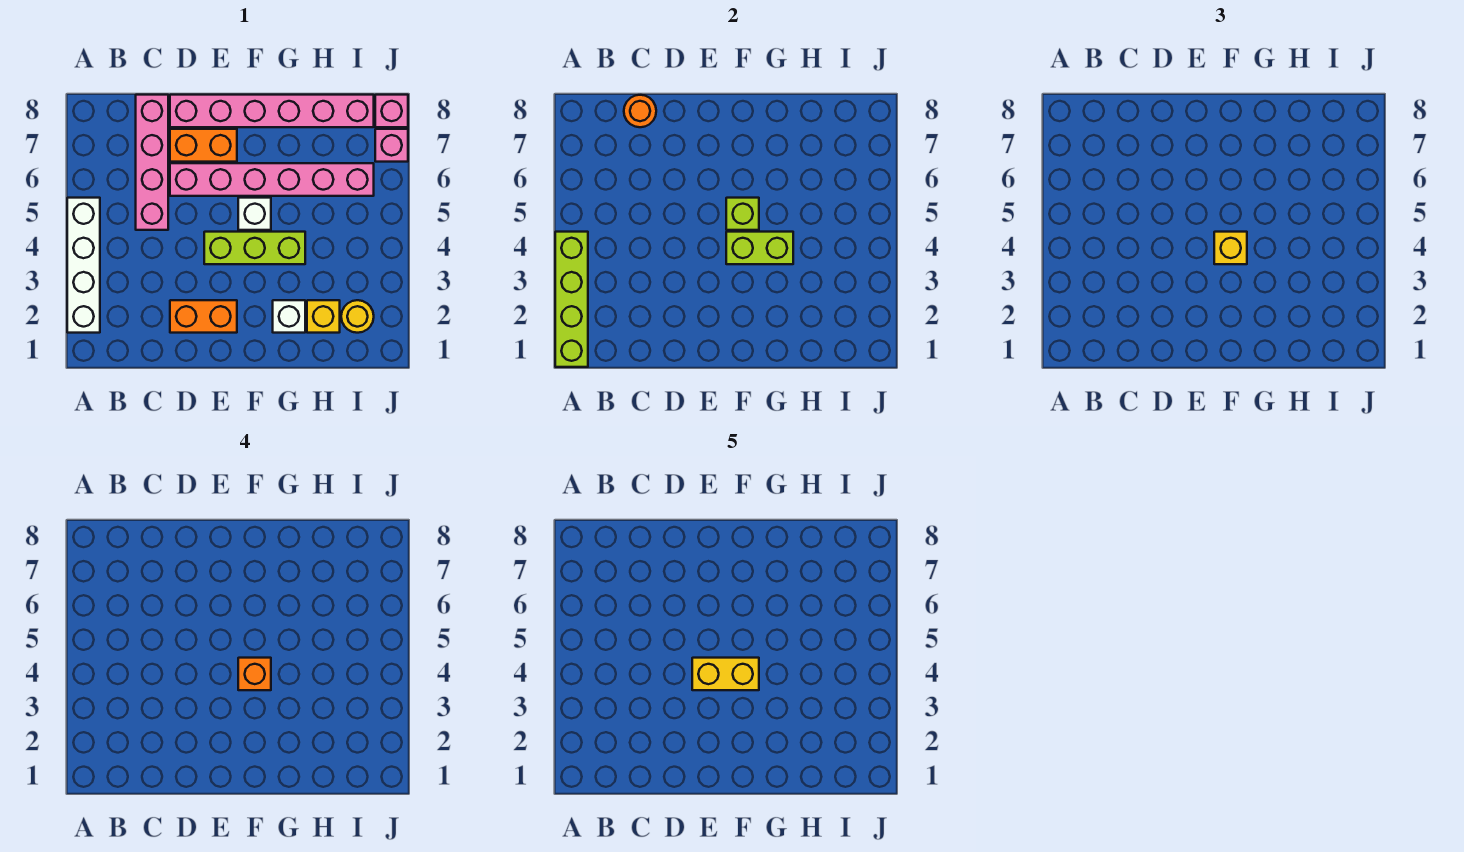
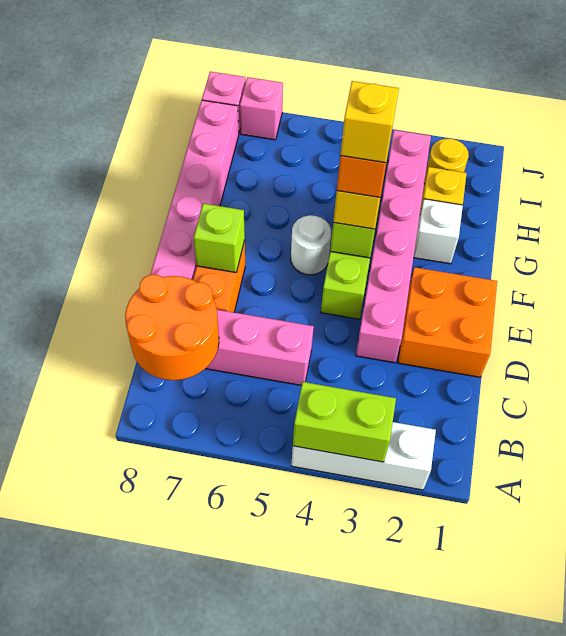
lime brick A1:A4 level 2 -> lime brick A3:A4 level 2
white brick A2:A5 level 1 -> white brick A2:A4 level 1
orange round brick C8 level 2 -> orange round brick B7:C8 level 2
orange brick D2:E2 level 1 -> orange brick D1:E2 level 1
pink brick D6:I6 level 1 -> pink brick D3:I3 level 1
yellow brick E4:F4 level 5 -> yellow brick F4 level 5
white brick F5 level 1 -> white round brick F5 level 1
lime brick F5 level 2 -> lime brick E7 level 2

